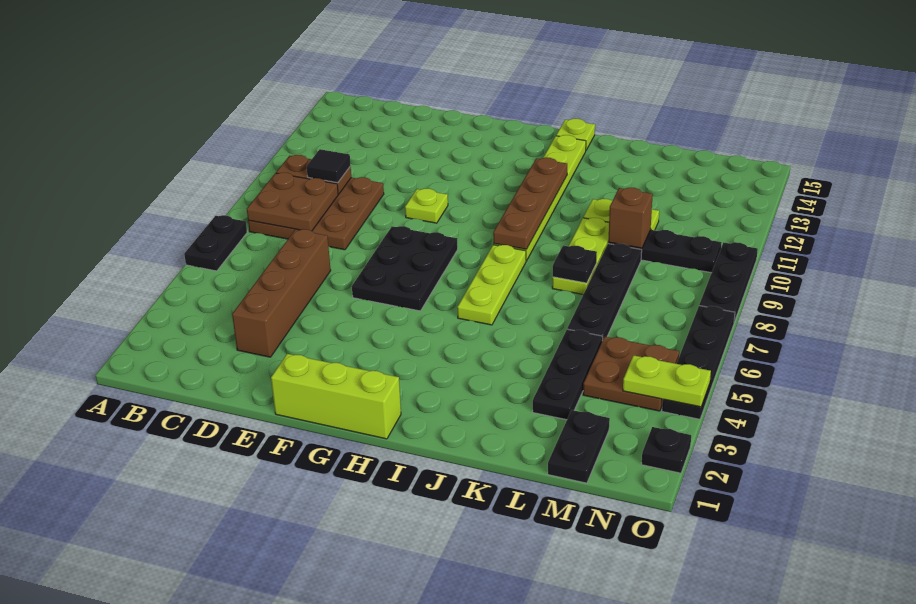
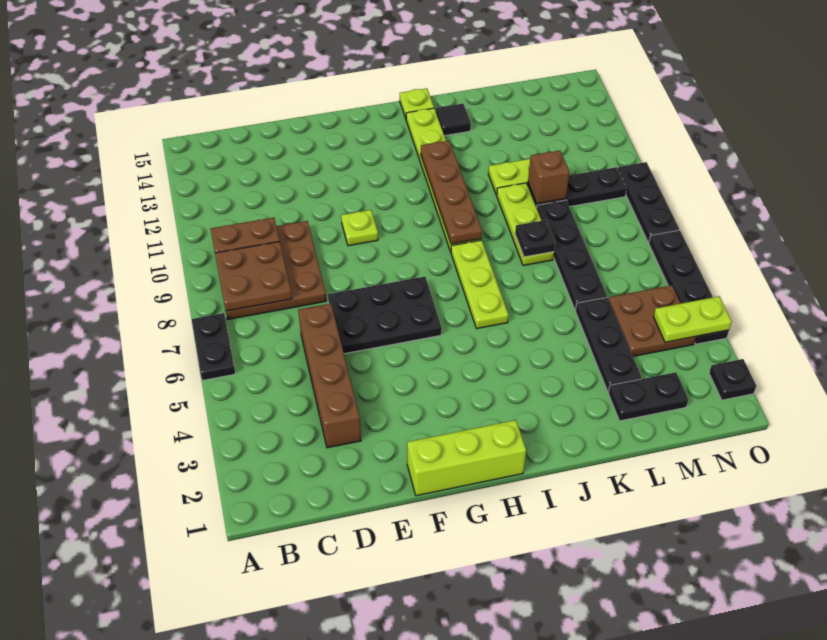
black tile C10 level 3 -> black tile J14 level 1
black plate F6:G8 level 1 -> black plate E6:G7 level 1
black plate M1:M2 level 1 -> black plate L2:M2 level 1

